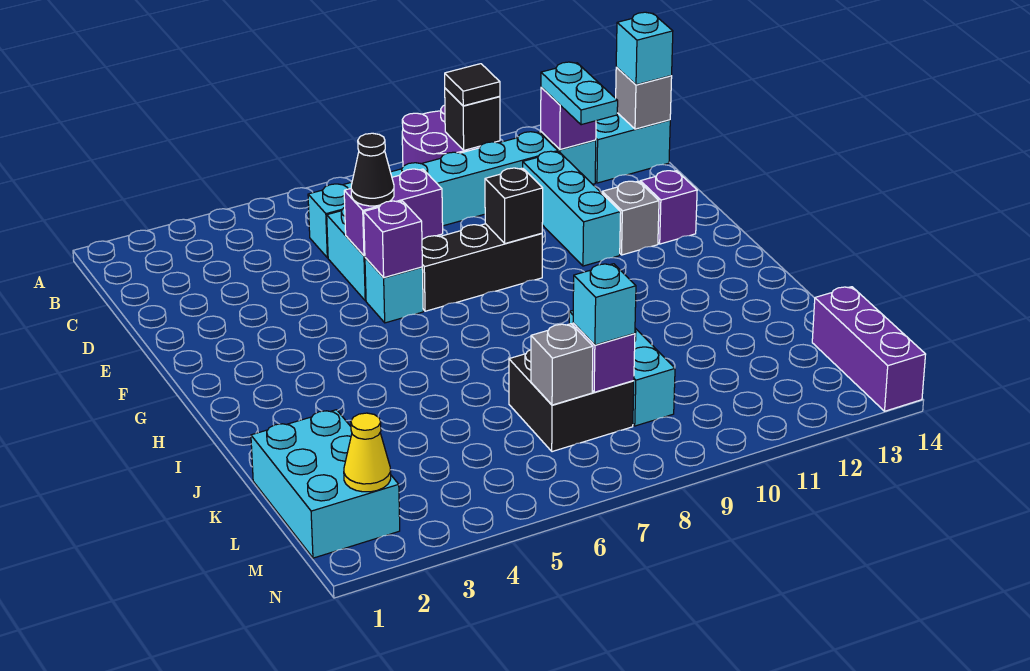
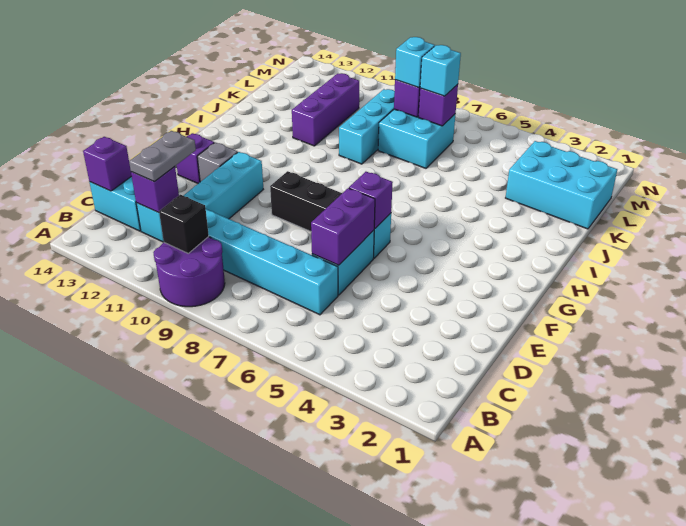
black tile B10 level 3 -> none
cyan plate C12:D12 level 3 -> grey plate C12:D12 level 3
grey brick C14 level 2 -> purple brick C14 level 2
cyan brick C14 level 3 -> cyan brick L7 level 3
purple brick E6:E7 level 2 -> purple brick D6:E6 level 2
black cone E6 level 3 -> none
black brick F9 level 2 -> none
cyan brick K1:M2 level 1 -> cyan brick K1:L3 level 1
black brick K7:L8 level 1 -> cyan brick K7:L8 level 1
grey brick L7 level 2 -> purple brick L7 level 2
purple brick L14:N14 level 1 -> purple brick J11:L11 level 1
yellow cone M2 level 2 -> none

